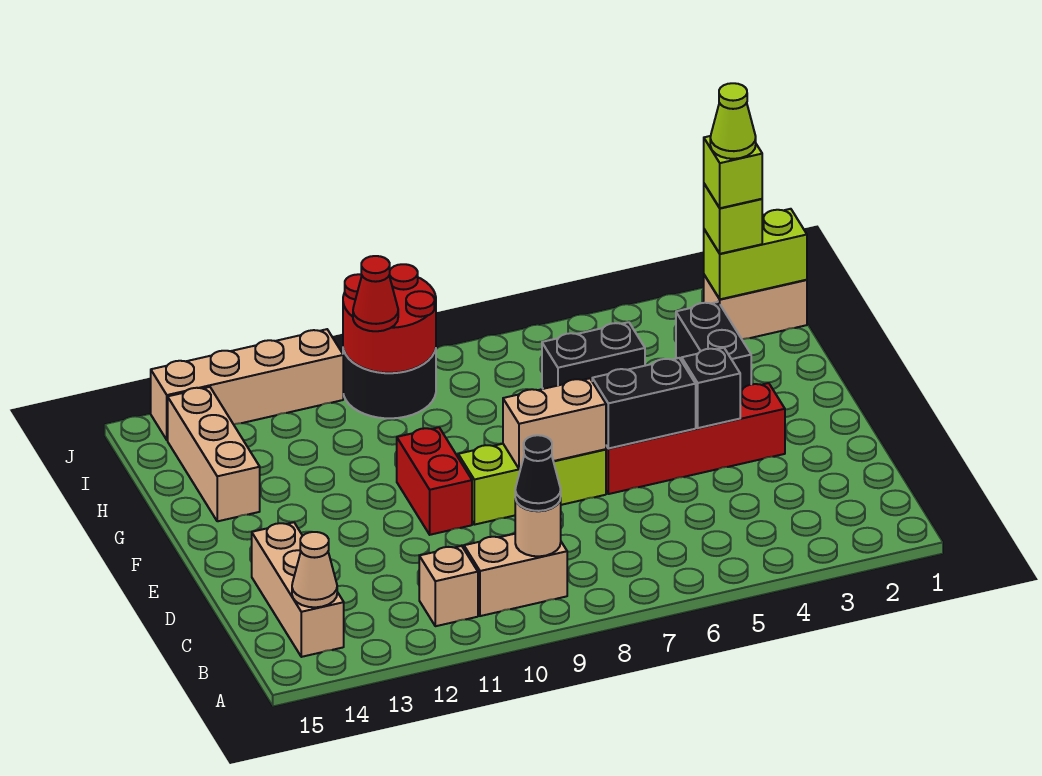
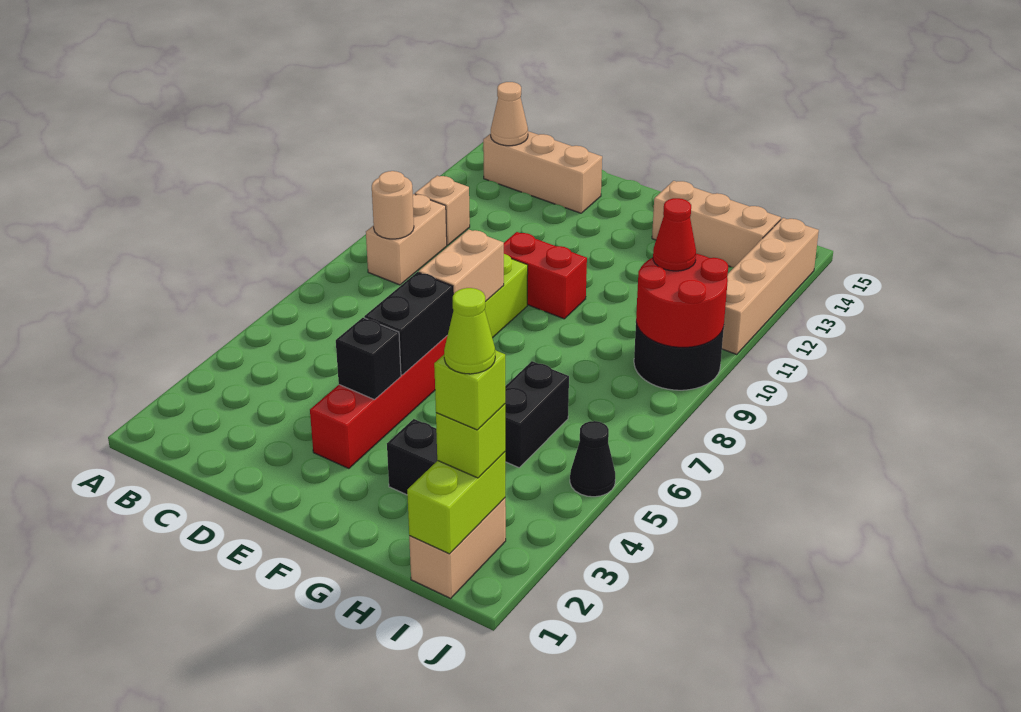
black cone B9 level 3 -> black cone J5 level 1

